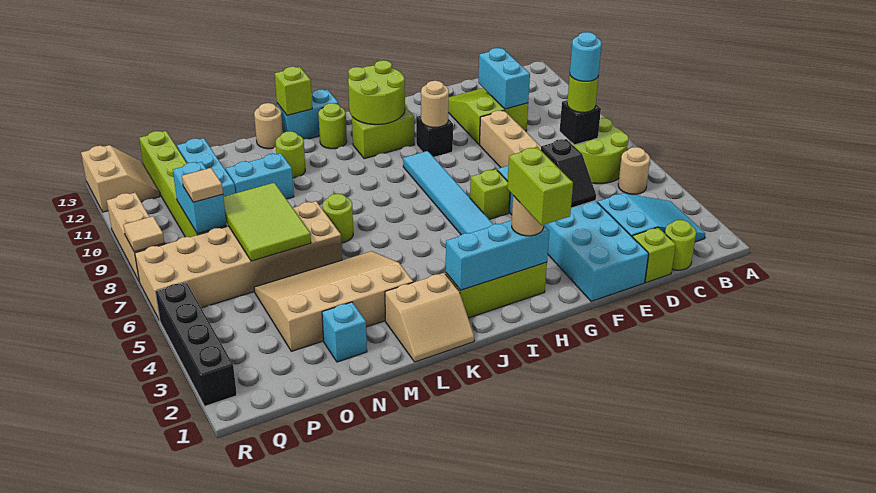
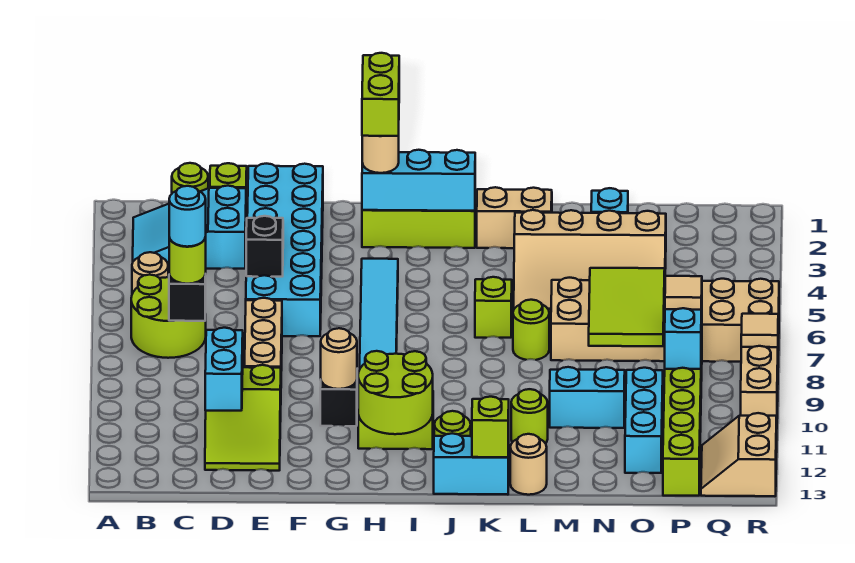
lime brick G6 level 1 -> lime brick K6 level 1
black brick R2:R5 level 1 -> none

